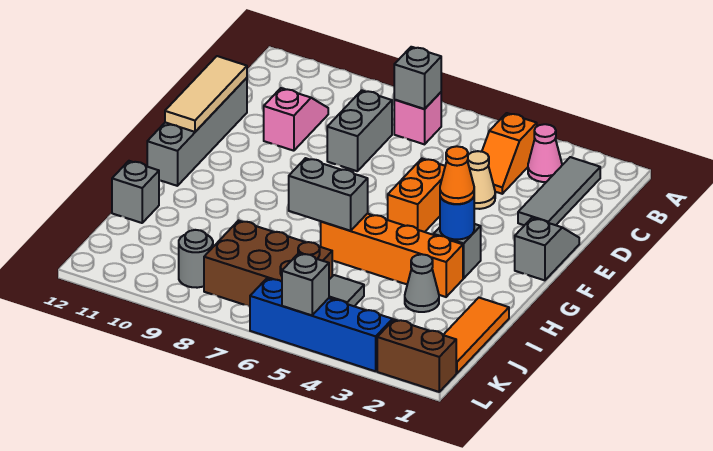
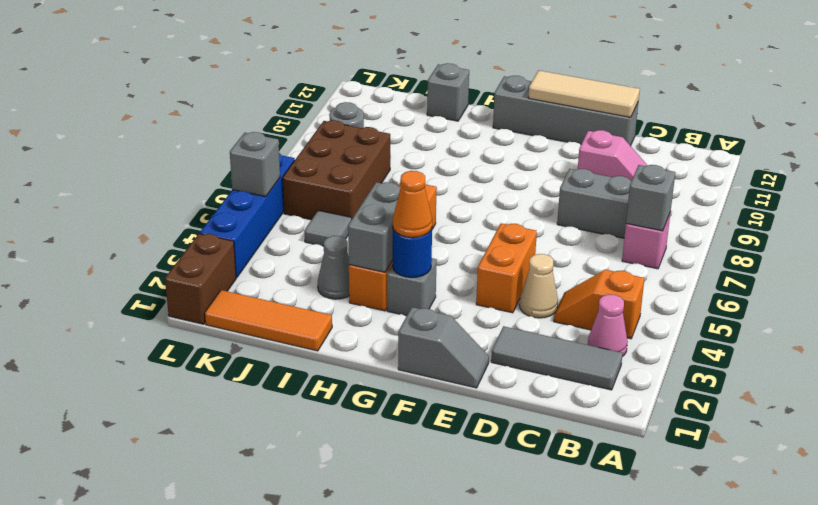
orange brick E5:F5 level 1 -> orange brick E4:E5 level 1
grey brick H6:H7 level 2 -> grey brick H3:H4 level 2

